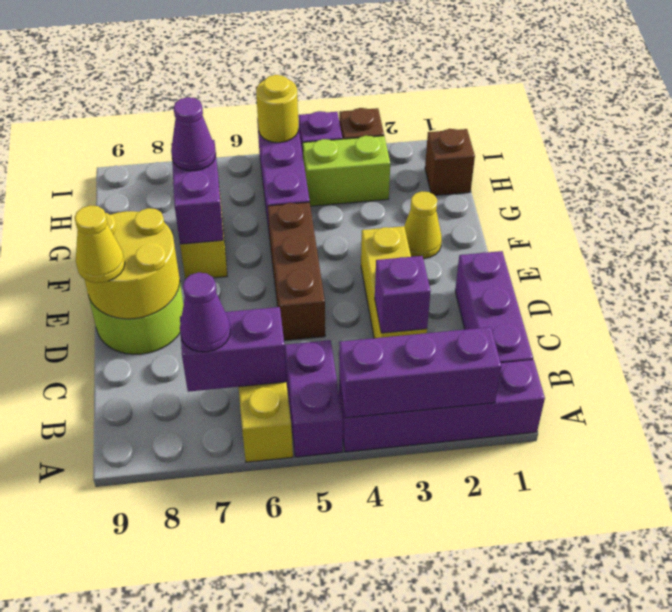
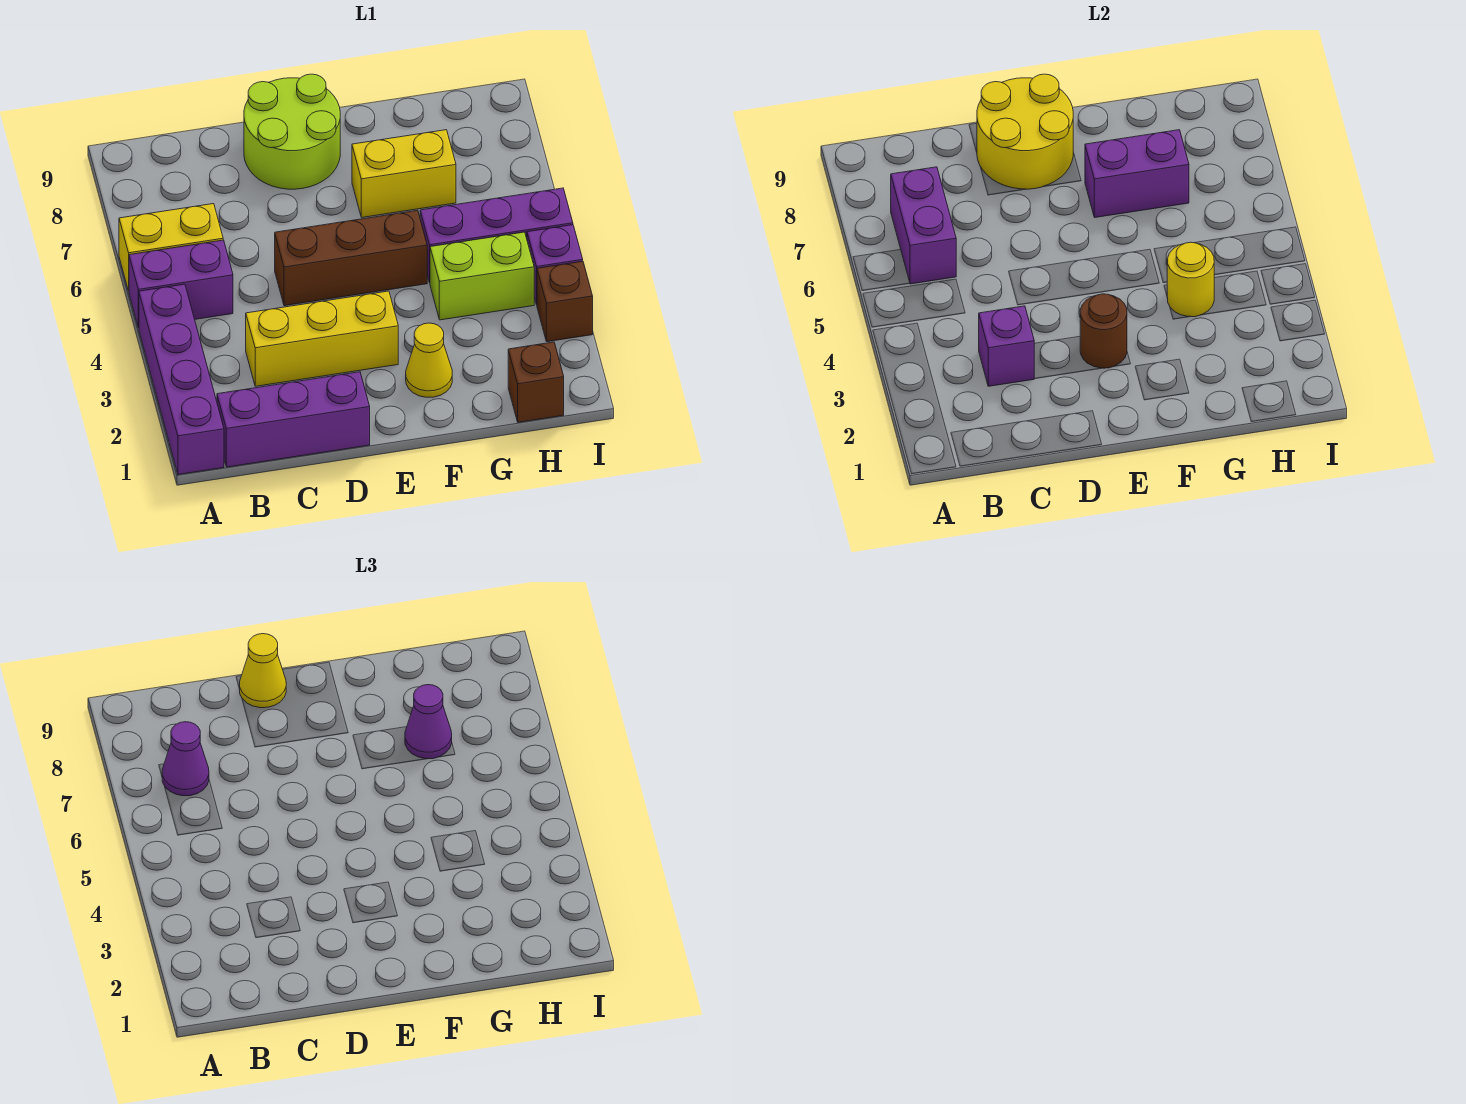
purple brick A2:A4 level 2 -> none
none -> brown round brick E3 level 2
lime brick H3:H4 level 1 -> lime brick G4:H4 level 1
yellow round brick I5 level 2 -> yellow round brick G4 level 2

